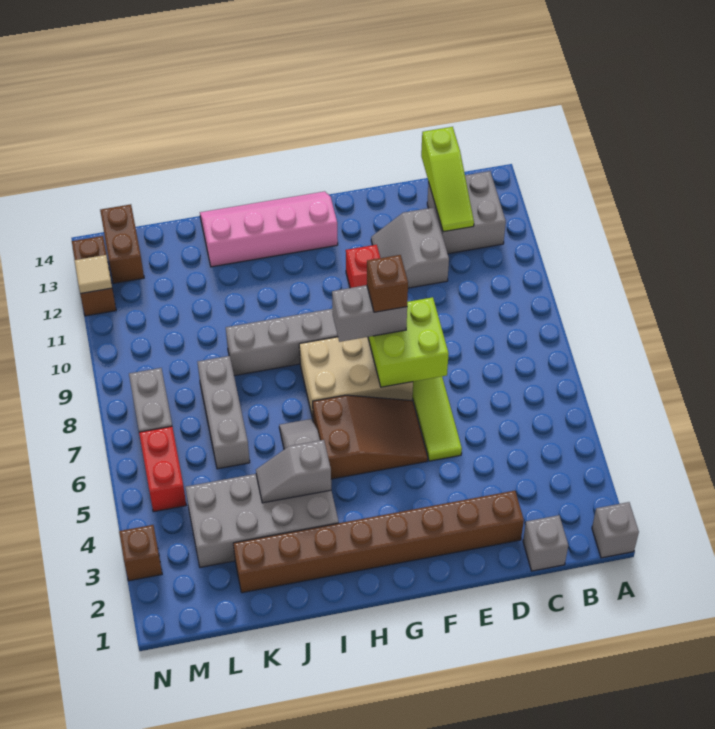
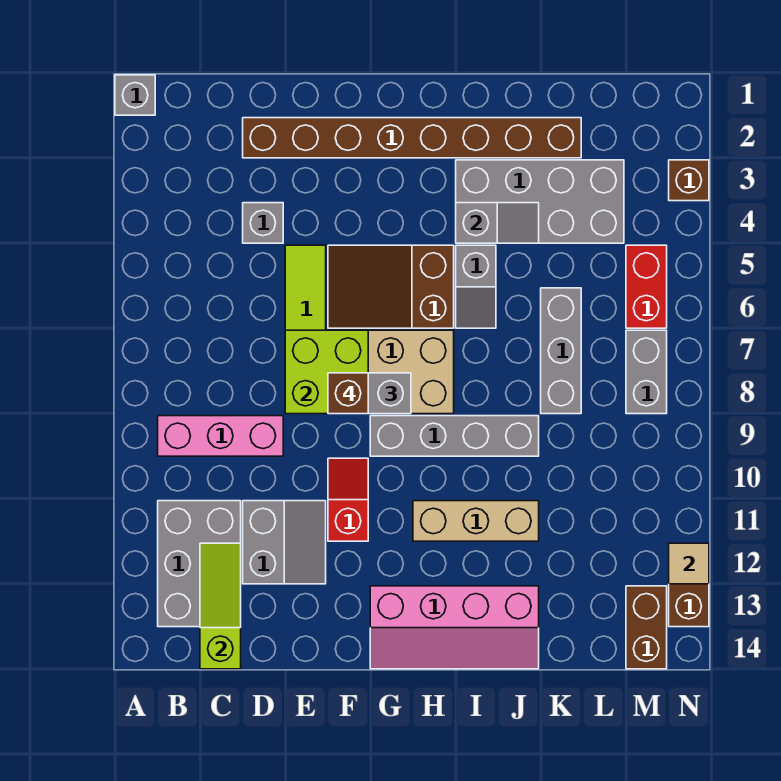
none -> pink brick B9:D9 level 1
grey brick B12:C13 level 1 -> grey brick B11:C13 level 1
grey brick C1 level 1 -> grey brick D4 level 1
none -> tan brick H11:J11 level 1

